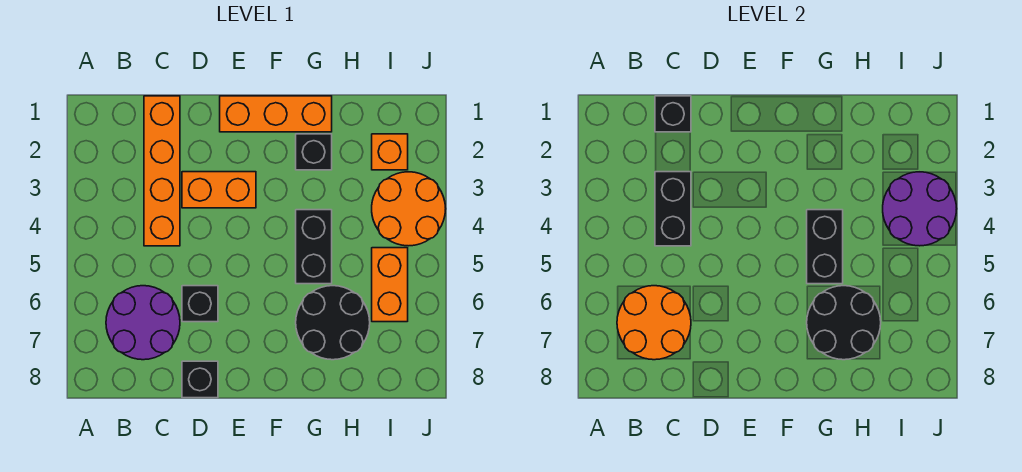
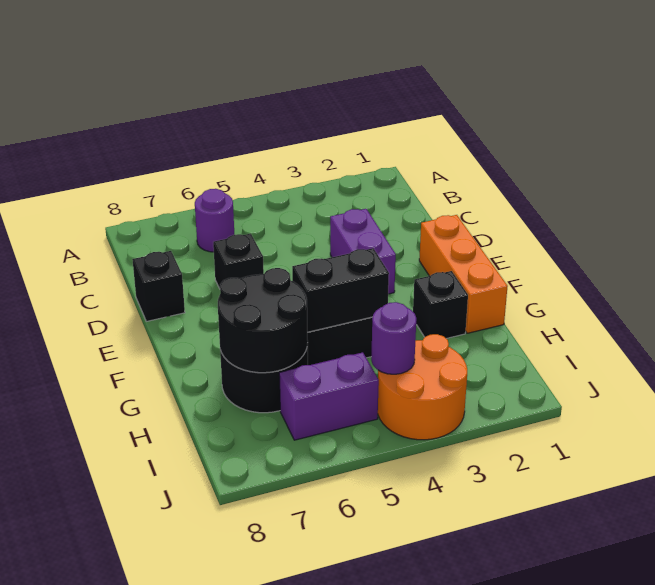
purple round brick B6:C7 level 1 -> purple round brick B6 level 1
orange round brick B6:C7 level 2 -> none
orange brick C1:C4 level 1 -> none
black brick C1 level 2 -> none
black brick C3:C4 level 2 -> none
orange brick D3:E3 level 1 -> purple brick D3:E3 level 1
orange brick I2 level 1 -> none
purple round brick I3:J4 level 2 -> purple round brick I4 level 2
orange brick I5:I6 level 1 -> purple brick I5:I6 level 1

